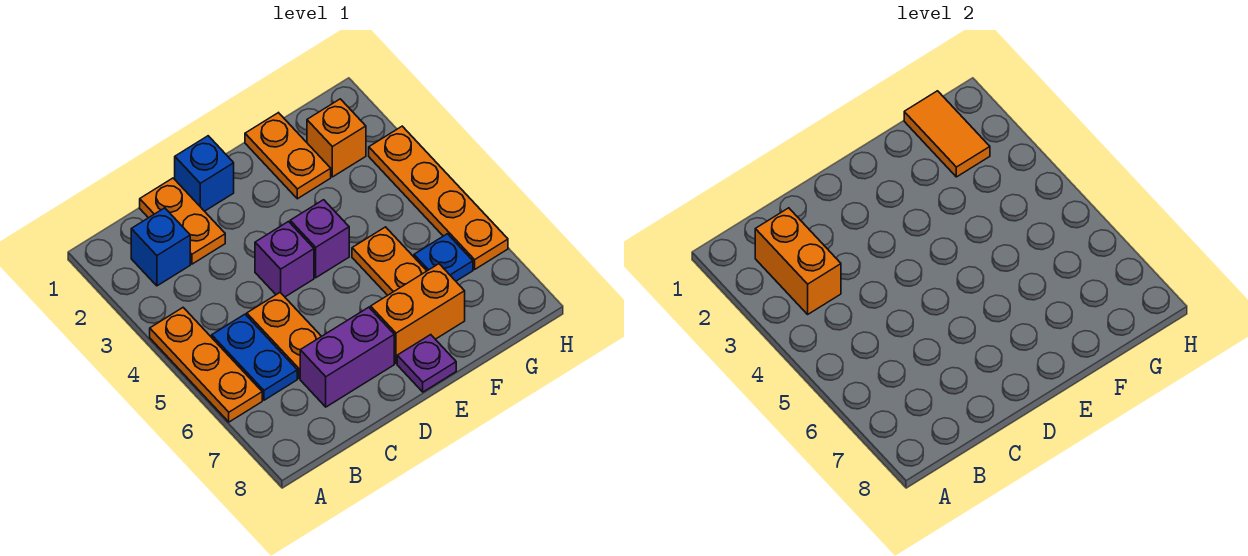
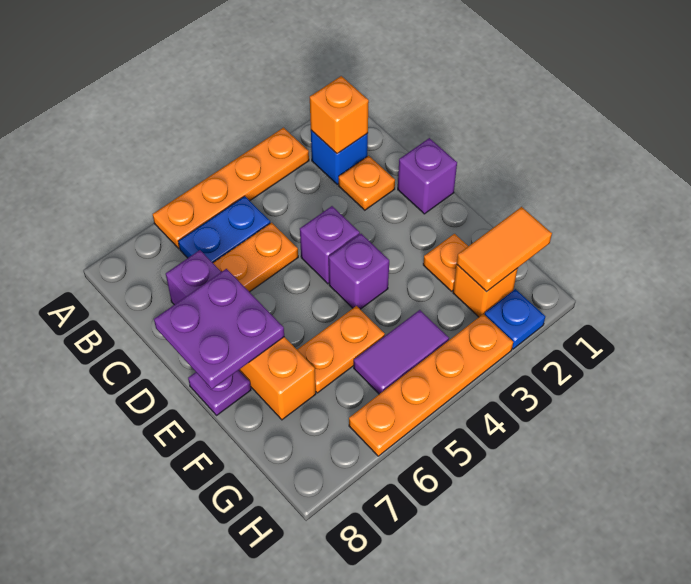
orange plate A4:A6 level 1 -> orange plate A3:A6 level 1
orange brick B2:B3 level 2 -> orange brick B2 level 2
orange plate C1:C2 level 1 -> orange plate C2 level 1
blue brick D1 level 1 -> purple brick D1 level 1
none -> purple plate D7:E8 level 2
orange plate F1:F2 level 1 -> orange plate F2 level 1
none -> purple tile G4:G5 level 1
blue plate G6 level 1 -> blue plate H2 level 1

